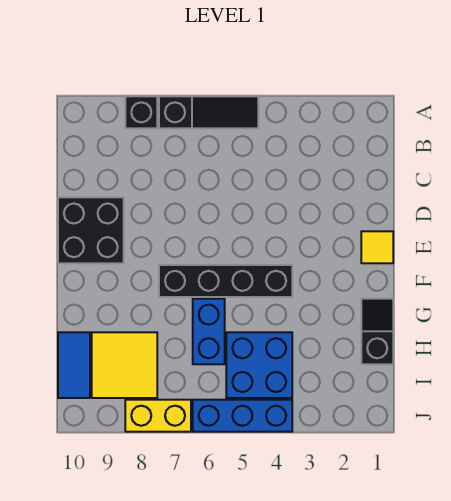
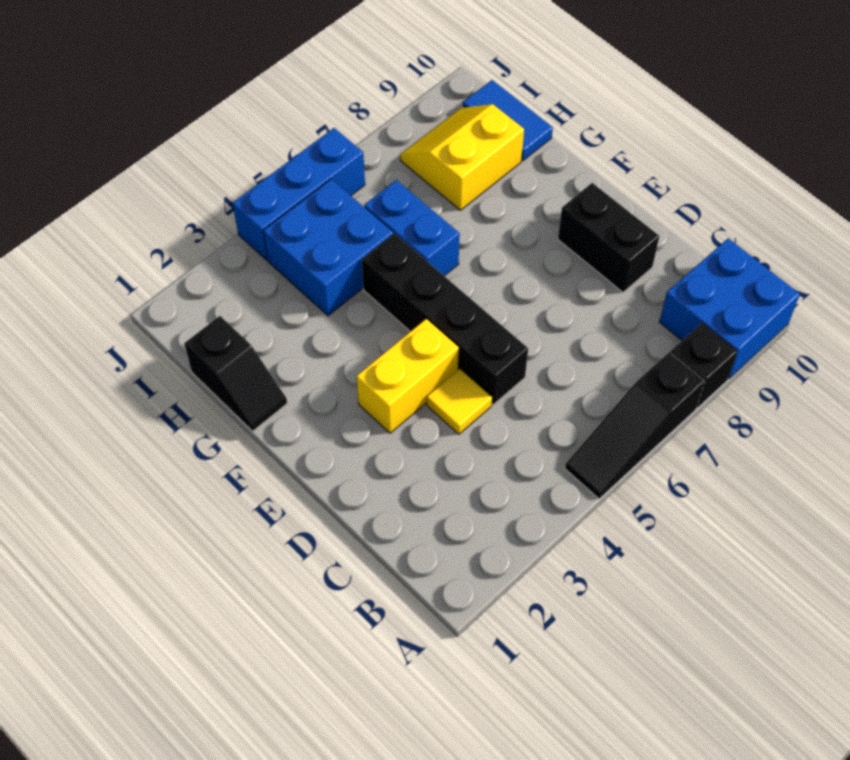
none -> blue brick A9:B10 level 1
black brick D9:E10 level 1 -> black brick D9:E9 level 1
yellow tile E1 level 1 -> yellow tile D4 level 1
black brick F4:F7 level 1 -> black brick D5:G5 level 1
yellow tile H8:I9 level 1 -> yellow slope H8:I9 level 1 top H
yellow brick J7:J8 level 1 -> yellow brick E3:E4 level 1

